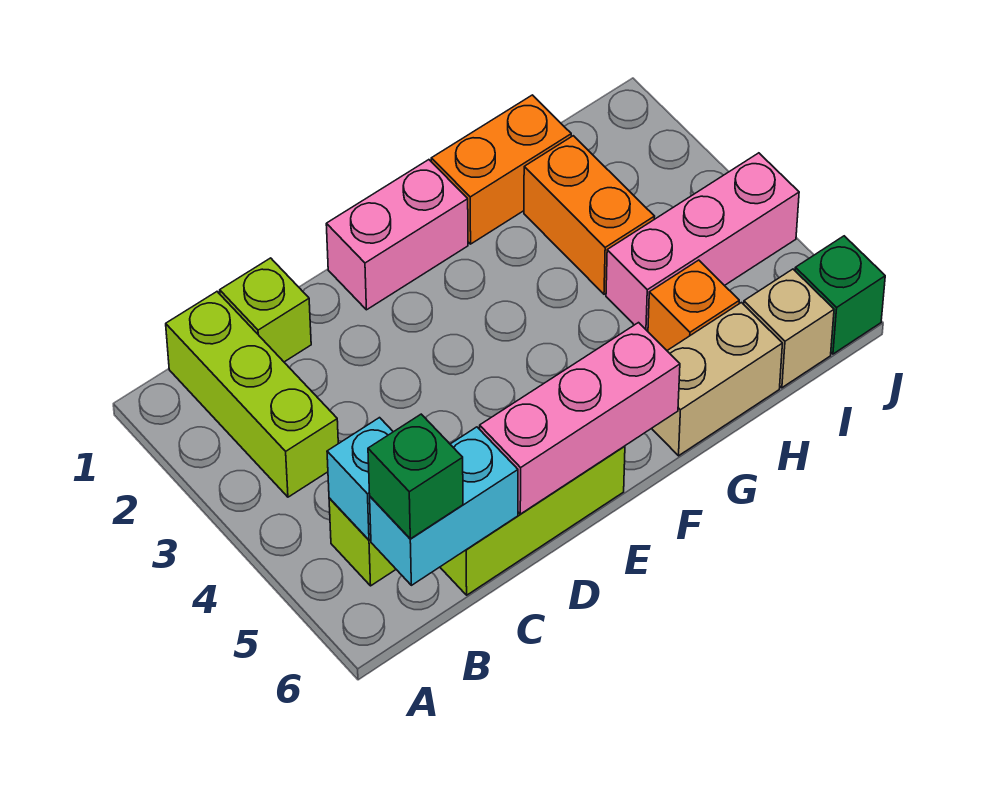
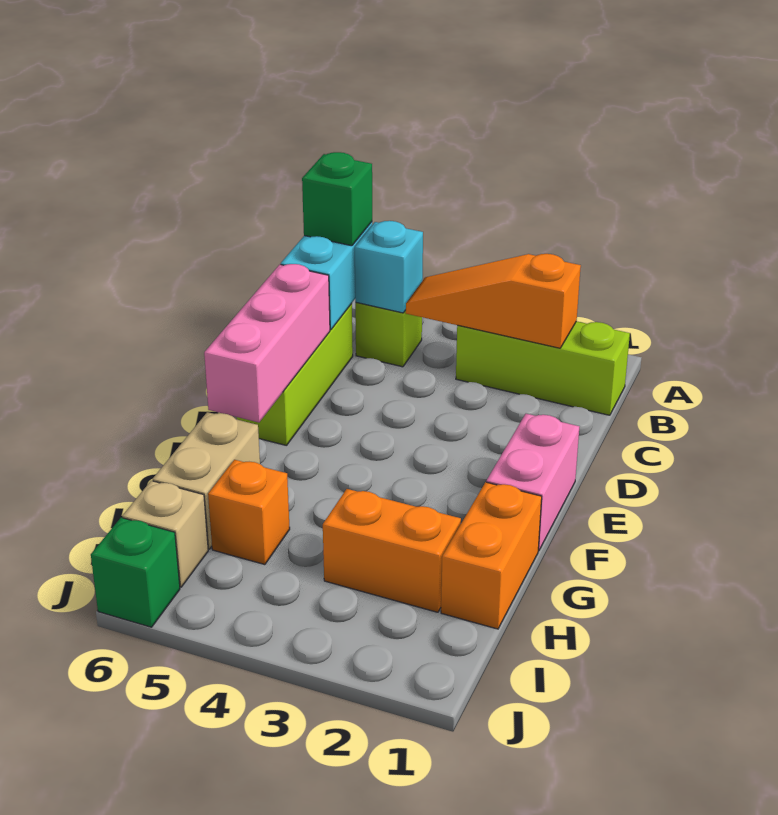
none -> orange slope B2:B4 level 2 top 2
lime brick C1 level 1 -> none
pink brick H4:J4 level 1 -> none

